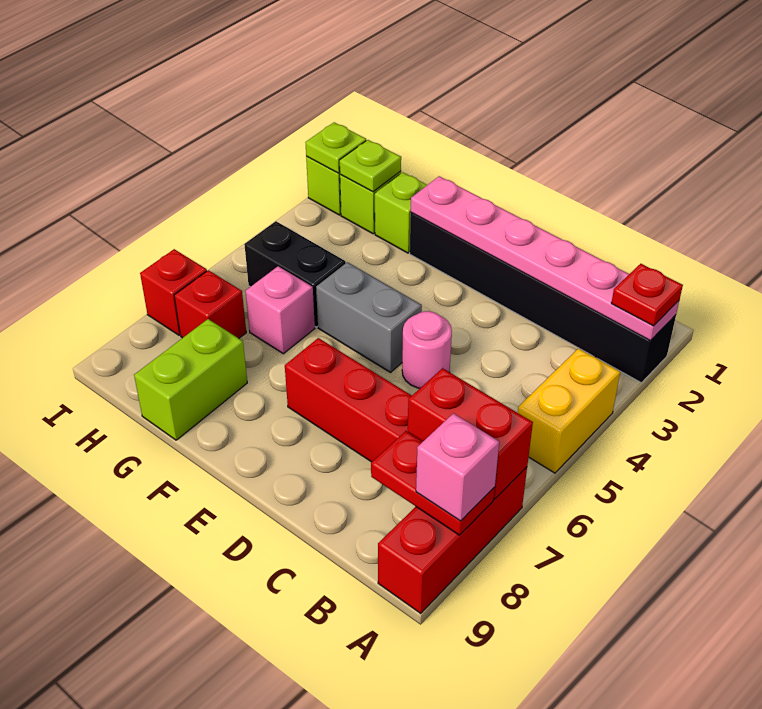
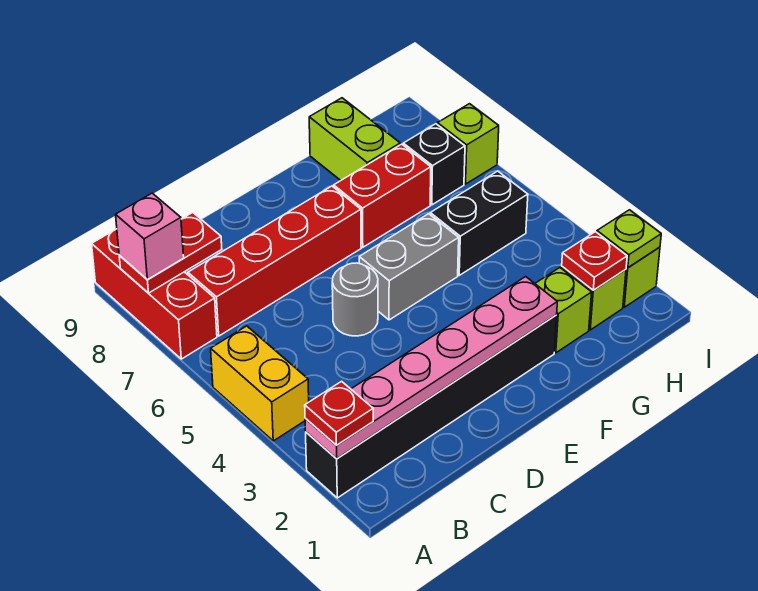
red brick A7:B7 level 2 -> red brick F7:G7 level 1
pink round brick D5 level 1 -> grey round brick D5 level 1
pink brick G6 level 1 -> none
lime plate H2 level 2 -> red plate H2 level 2
red brick H7 level 1 -> black brick H7 level 1
red brick I7 level 1 -> lime brick I7 level 1

